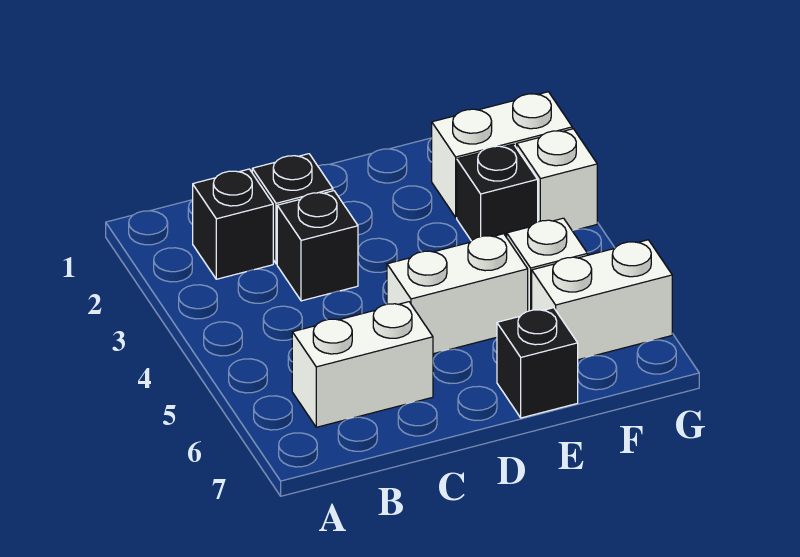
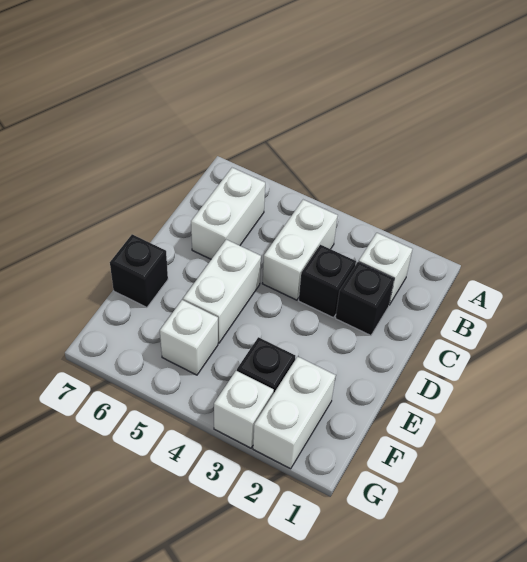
black brick B2 level 1 -> white brick B2 level 1
white brick F6:G6 level 1 -> white brick B4:C4 level 1

